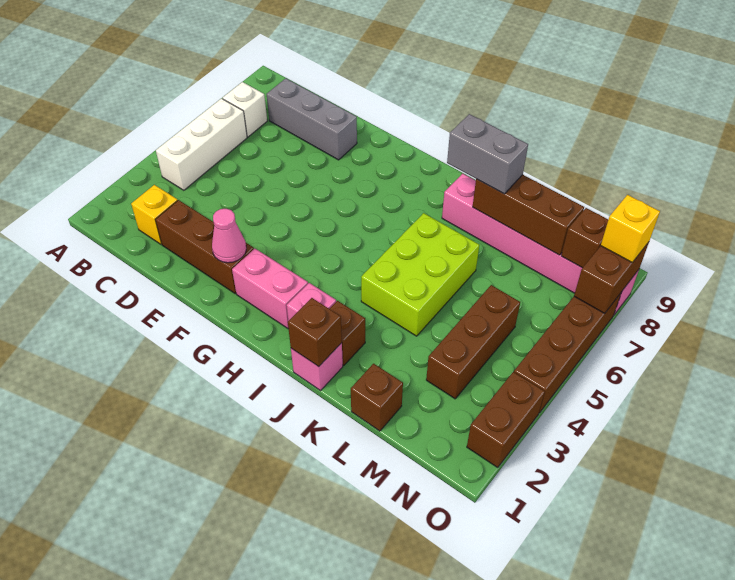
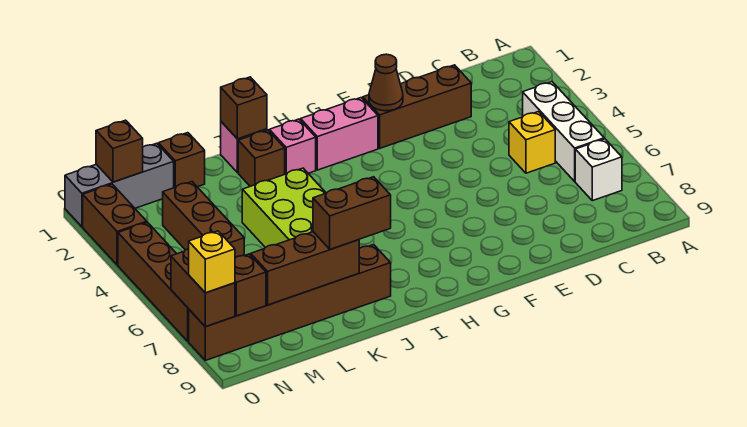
yellow brick C2 level 1 -> yellow brick C5 level 1
grey brick C8:E8 level 1 -> grey brick M1:O1 level 1
pink cone F2 level 2 -> brown cone F2 level 2
pink brick J8:O8 level 1 -> brown brick J8:O8 level 1
grey brick J8:K8 level 3 -> brown brick J8:K8 level 3
none -> brown brick N1 level 2

